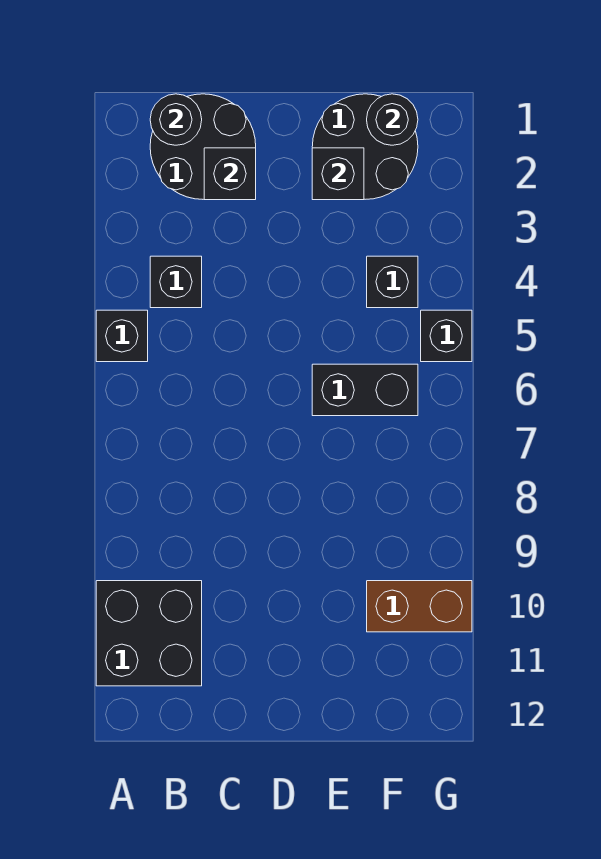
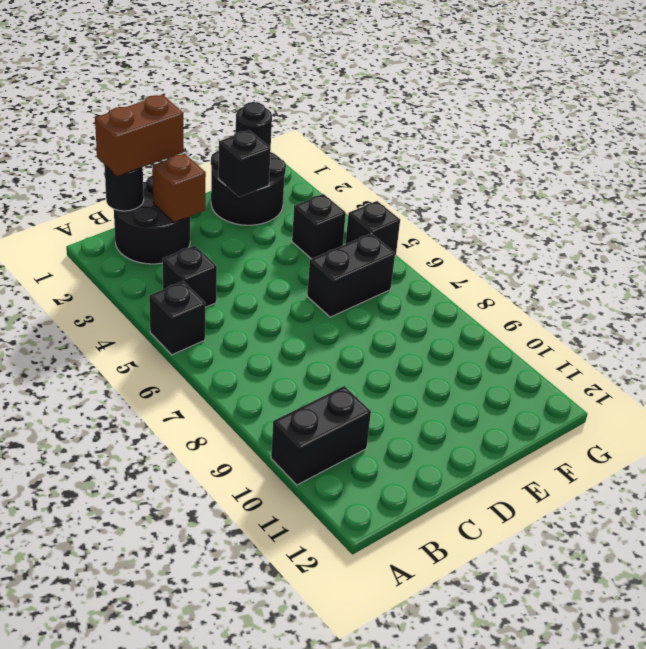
black brick A10:B11 level 1 -> black brick A10:B10 level 1
black brick C2 level 2 -> brown brick C2 level 2
brown brick F10:G10 level 1 -> brown brick B1:C1 level 3

